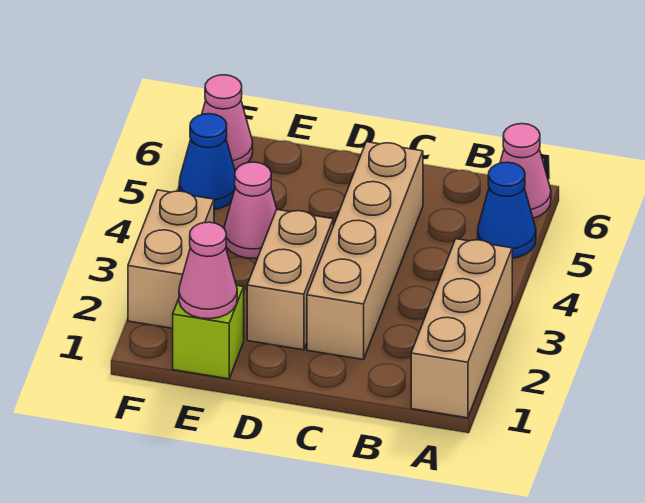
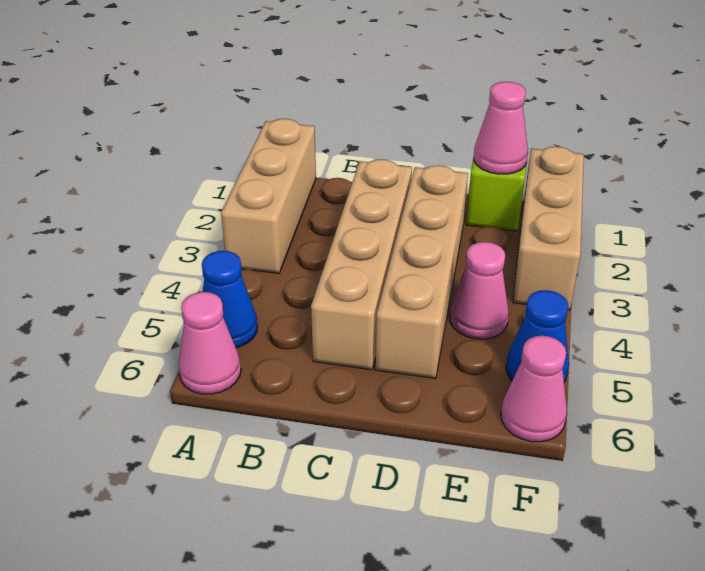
tan brick D2:D3 level 1 -> tan brick D2:D5 level 1
tan brick F2:F3 level 1 -> tan brick F1:F3 level 1

